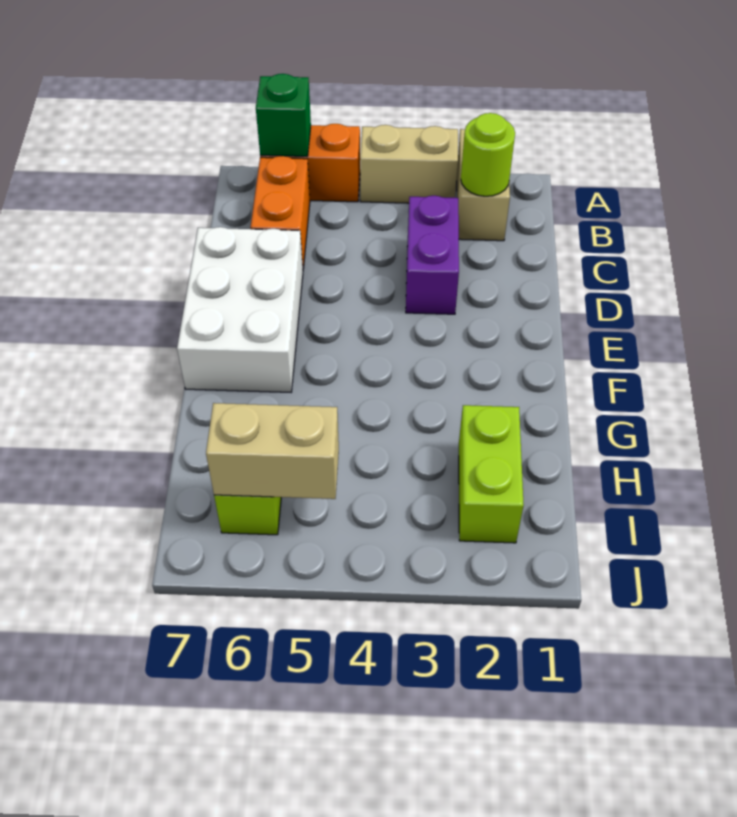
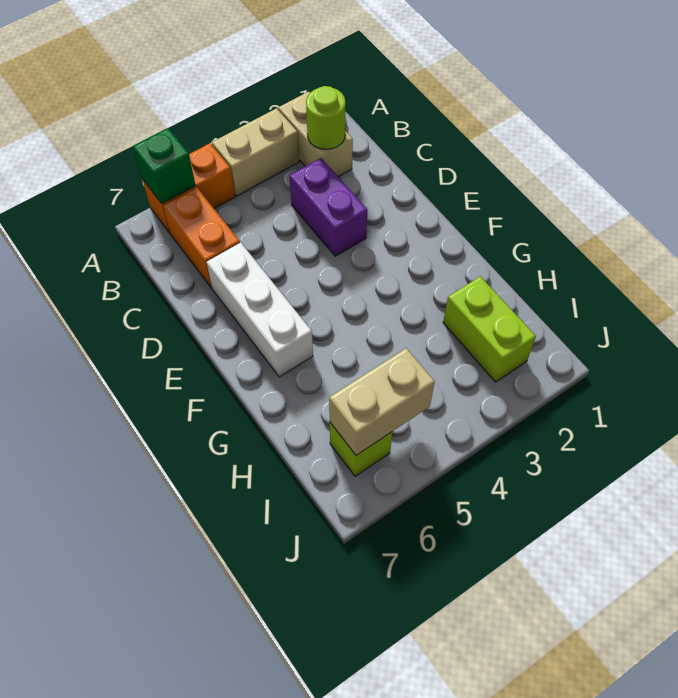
white brick D6:F7 level 1 -> white brick D6:F6 level 1

